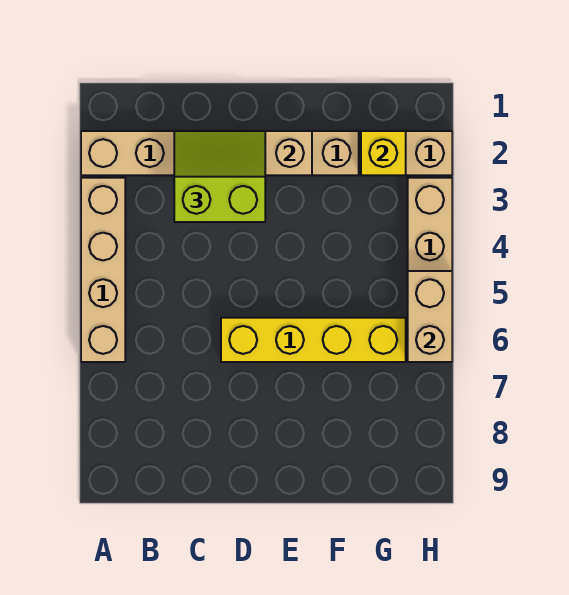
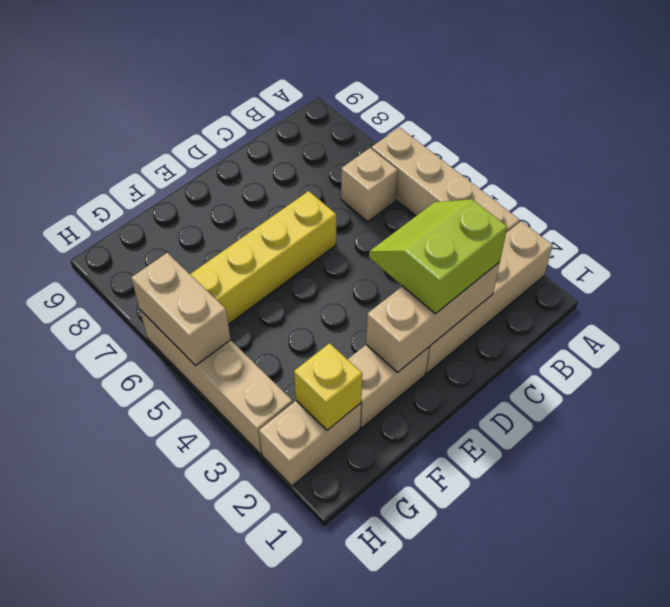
none -> tan brick B6 level 1
lime slope C2:D3 level 3 top 3 -> lime slope C2:D3 level 3 top 2

